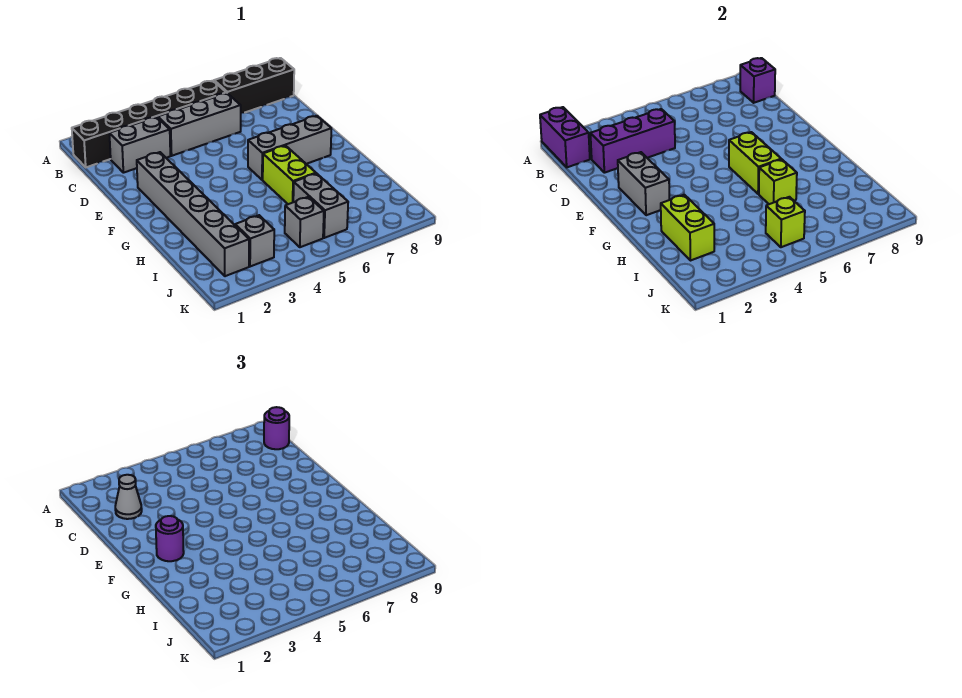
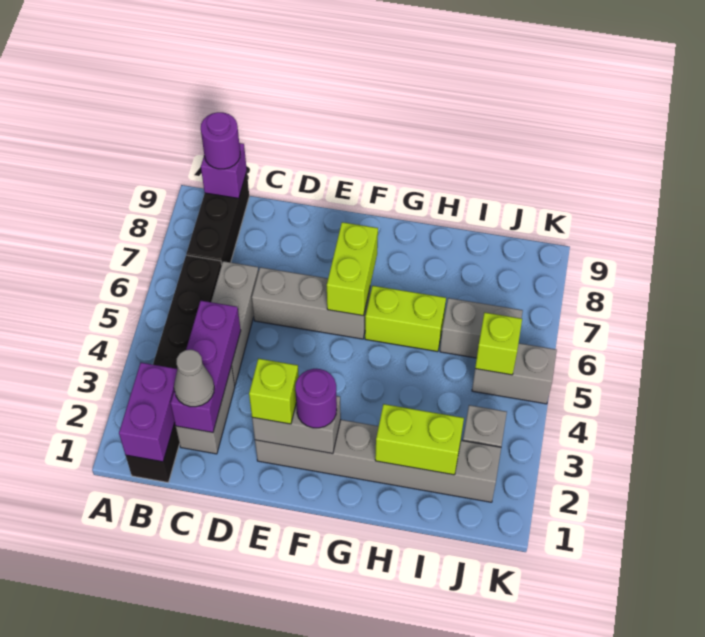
purple brick A1:B1 level 2 -> purple brick B1:B2 level 2
grey brick F6:F8 level 1 -> grey brick D6:F6 level 1
lime brick F6:G6 level 2 -> lime brick F6:F7 level 2
lime brick H6 level 2 -> lime brick E2 level 3
grey brick J5 level 1 -> grey brick J5:K5 level 1

